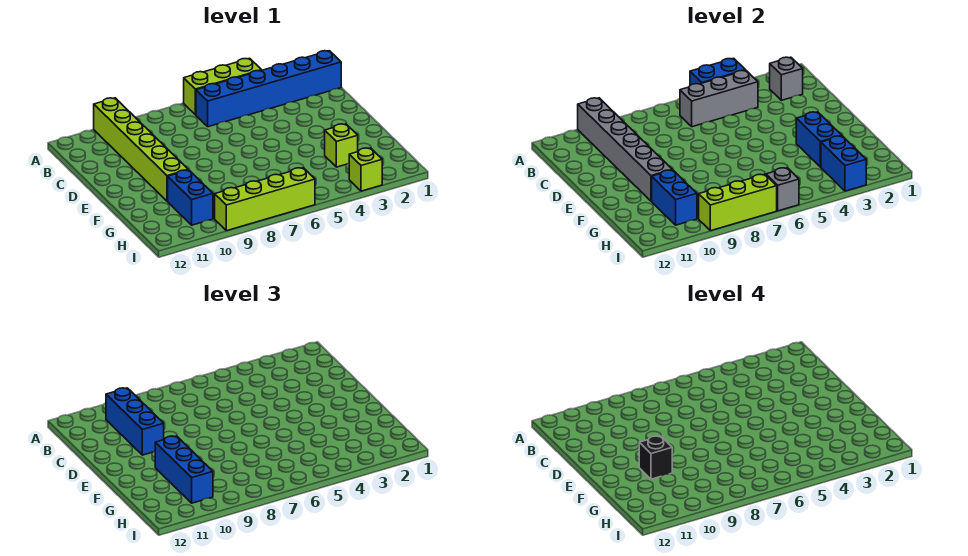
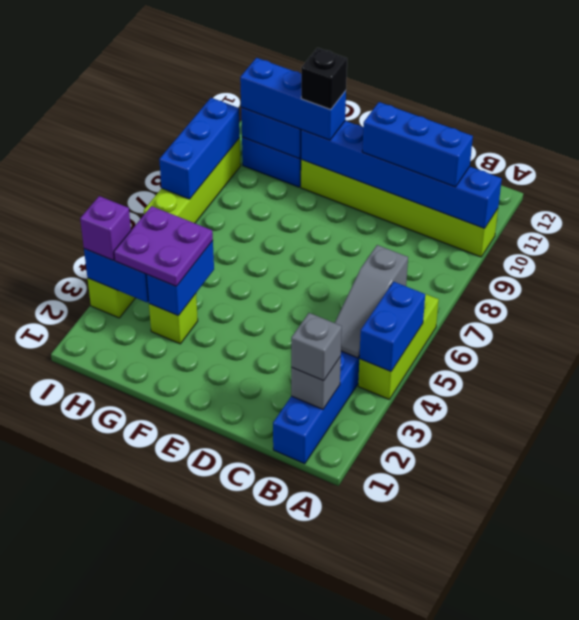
grey brick A10:F10 level 2 -> blue brick A10:F10 level 2
grey brick B4:B6 level 2 -> grey slope B4:B6 level 2 top 6
blue brick F3:G3 level 2 -> blue brick G3:G4 level 2
none -> purple plate G3:H4 level 3
none -> purple brick I3 level 3
grey brick I6 level 2 -> grey brick B2 level 3
lime brick I7:I9 level 2 -> blue brick I7:I9 level 2

